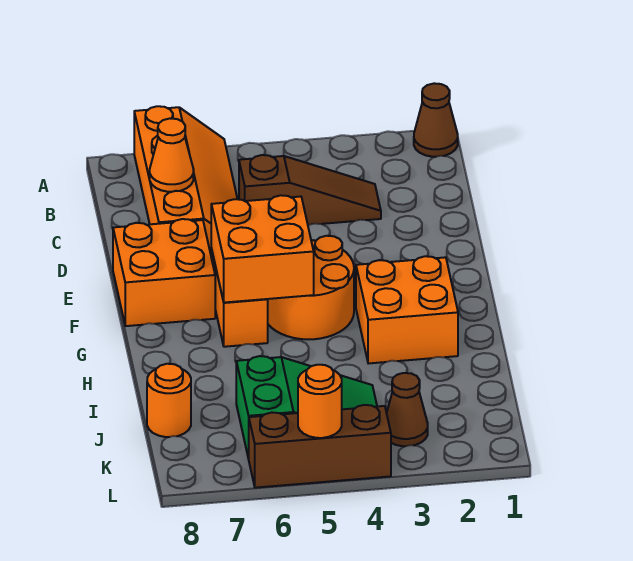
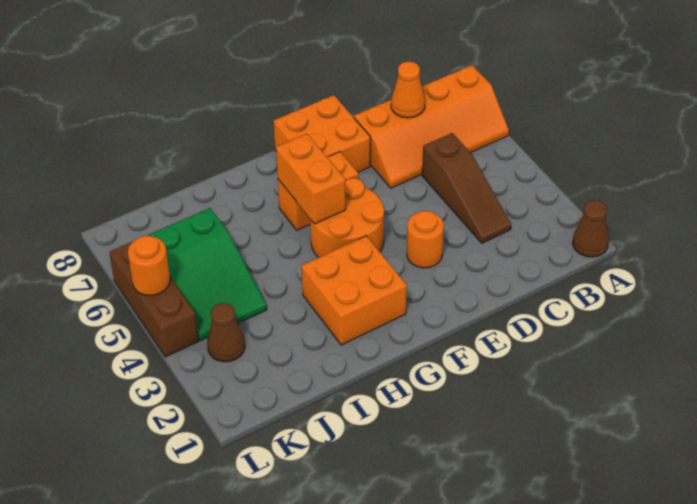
orange brick F5:G6 level 2 -> orange brick G5:G6 level 2
orange round brick J8 level 1 -> orange round brick E3 level 1

